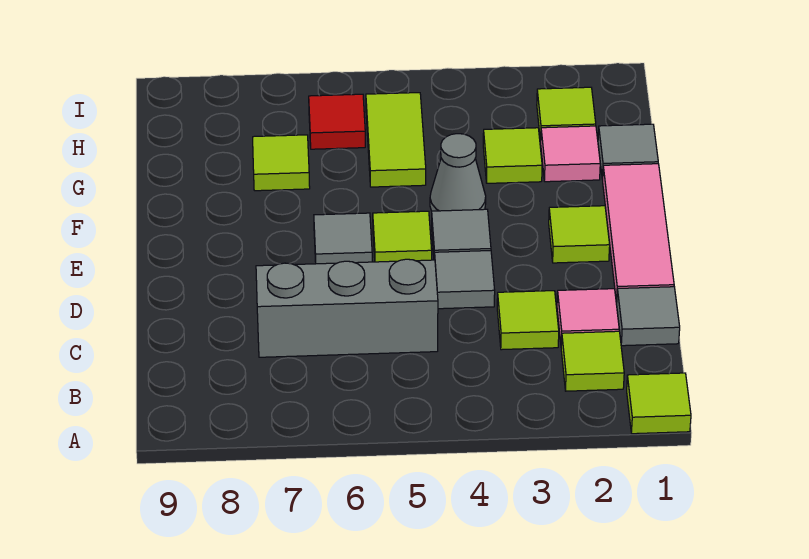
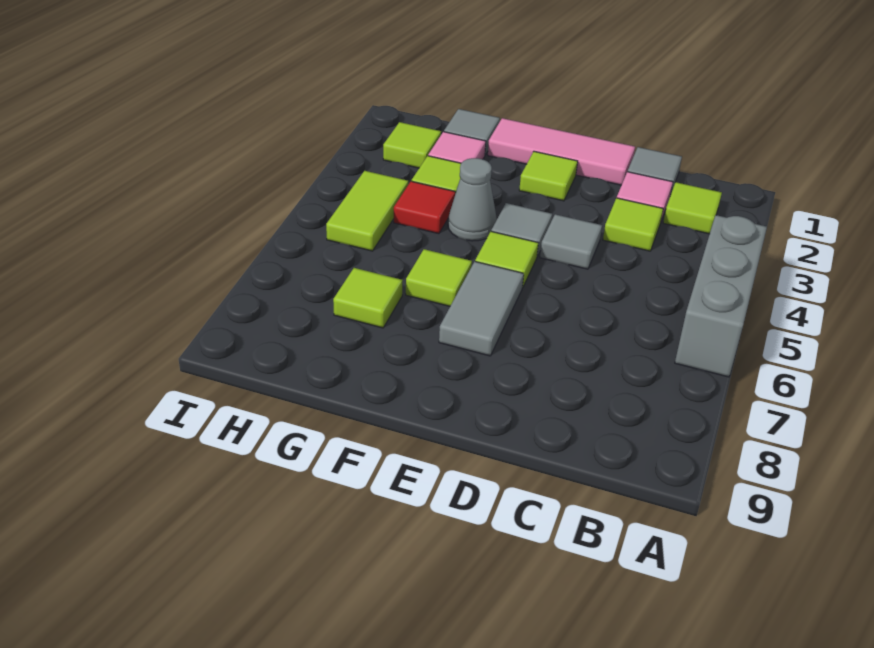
lime tile A1 level 1 -> lime tile F6 level 1
grey brick C5:C7 level 1 -> grey brick A4:A6 level 1
grey tile E6 level 1 -> grey tile E6:E7 level 1
lime tile G5:H5 level 1 -> lime tile H4:H5 level 1
red tile H6 level 1 -> red tile G4 level 1

